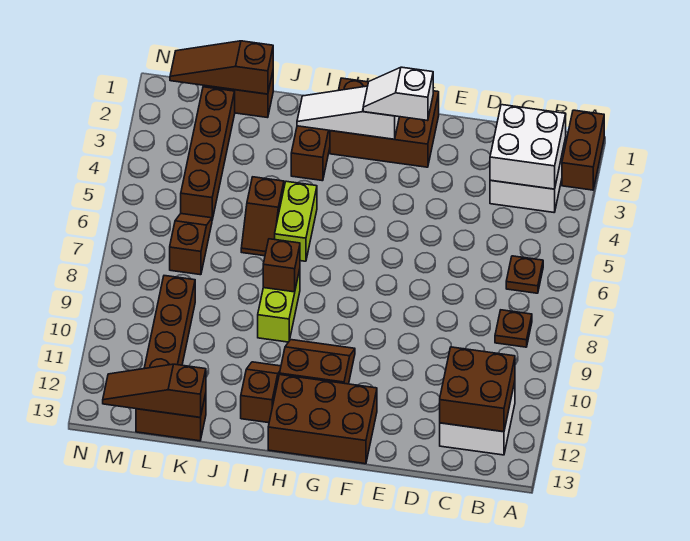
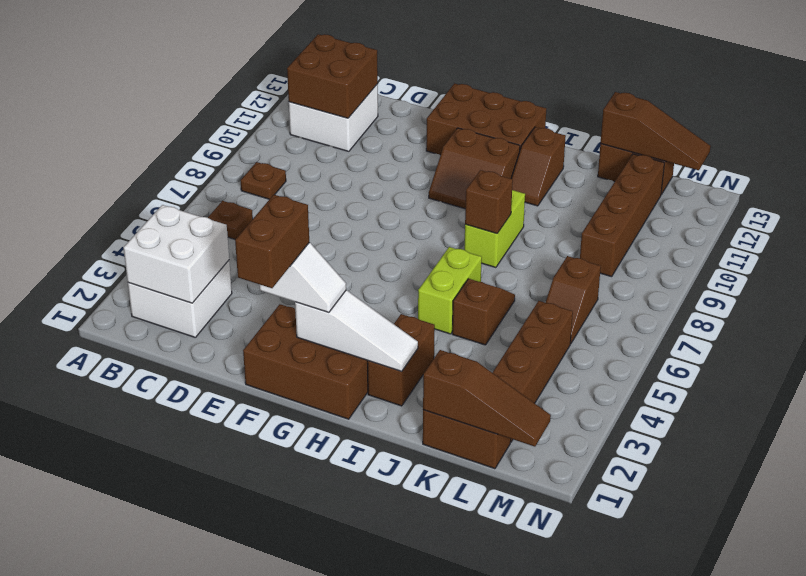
brown brick A1:A2 level 1 -> brown brick F1:F2 level 4

